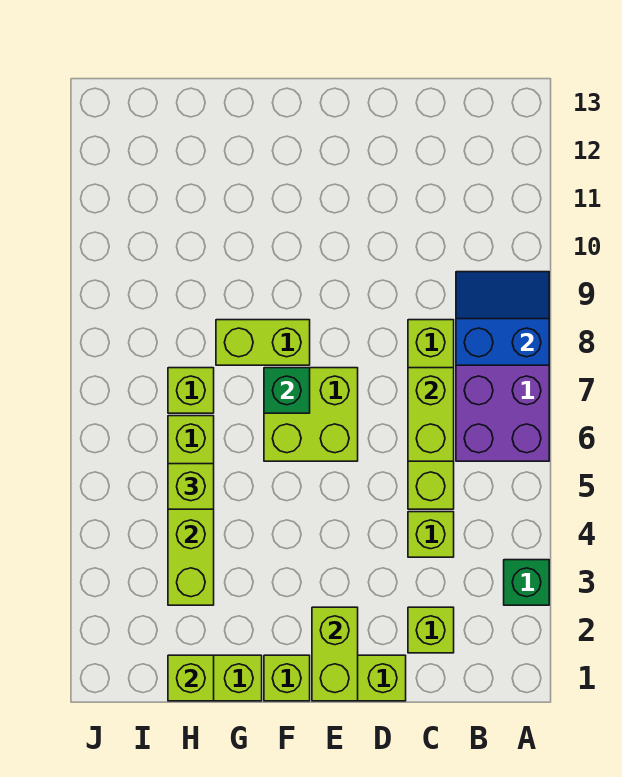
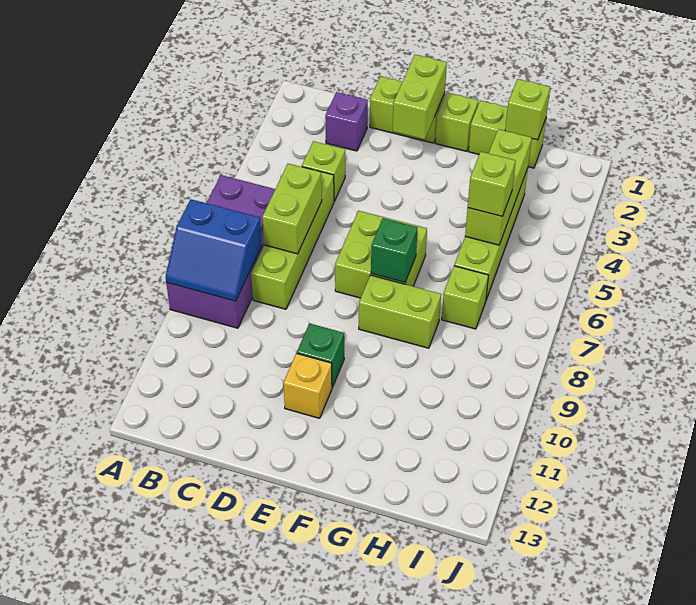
green brick A3 level 1 -> green brick E10 level 1
lime brick C2 level 1 -> purple brick C2 level 1
none -> yellow brick E11 level 1

